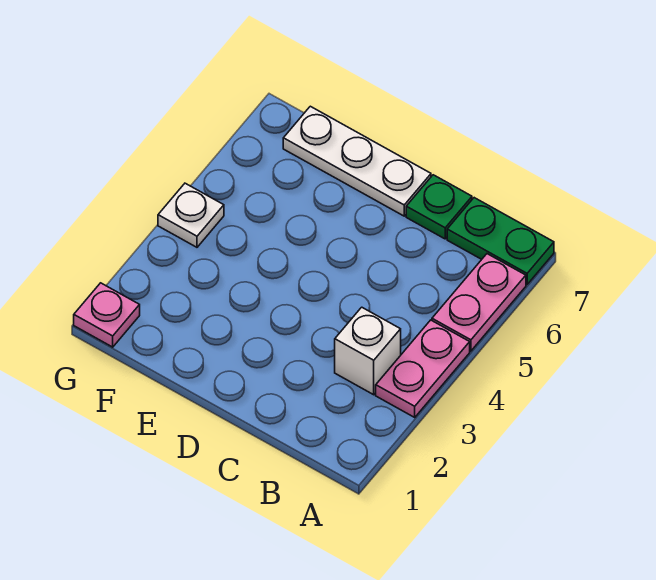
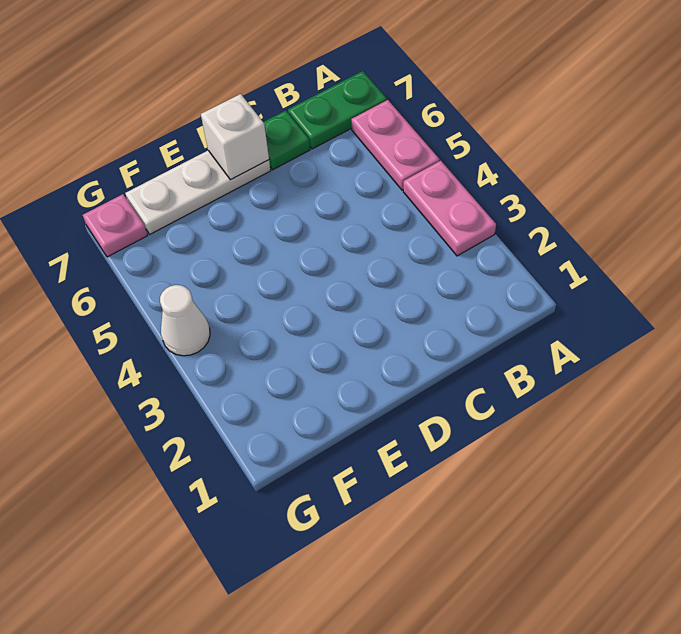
white brick B3 level 1 -> white brick D7 level 2
pink plate G1 level 1 -> pink plate G7 level 1
white plate G4 level 1 -> white cone G4 level 1

